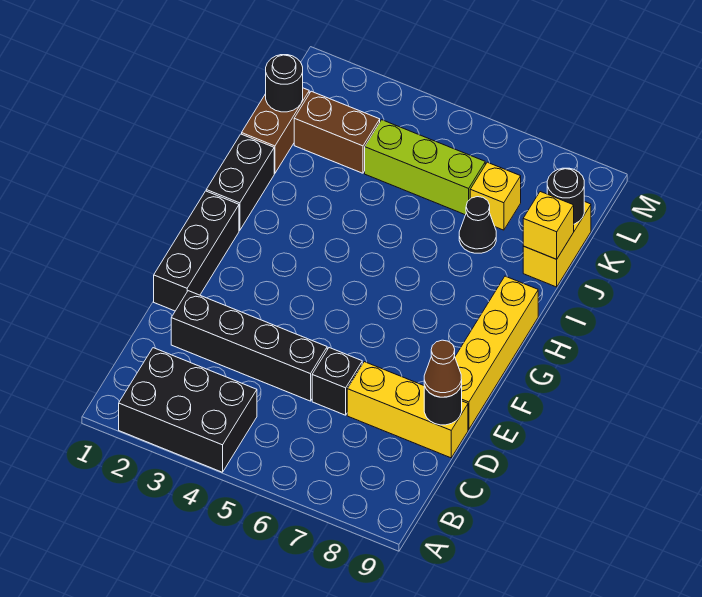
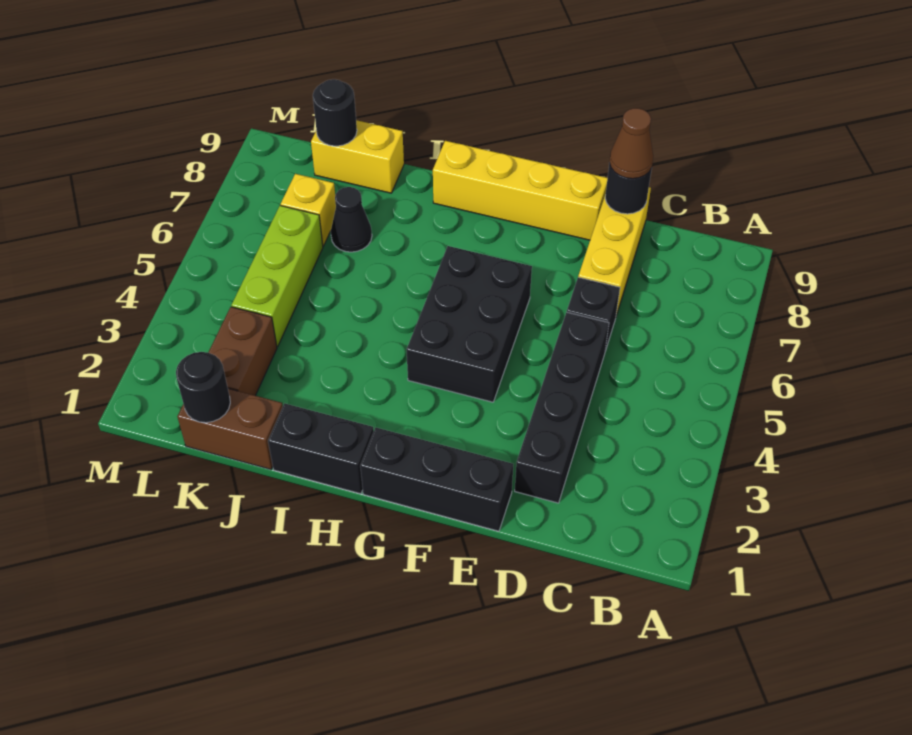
black brick A2:B4 level 1 -> black brick F4:G6 level 1
yellow brick J9 level 2 -> none

